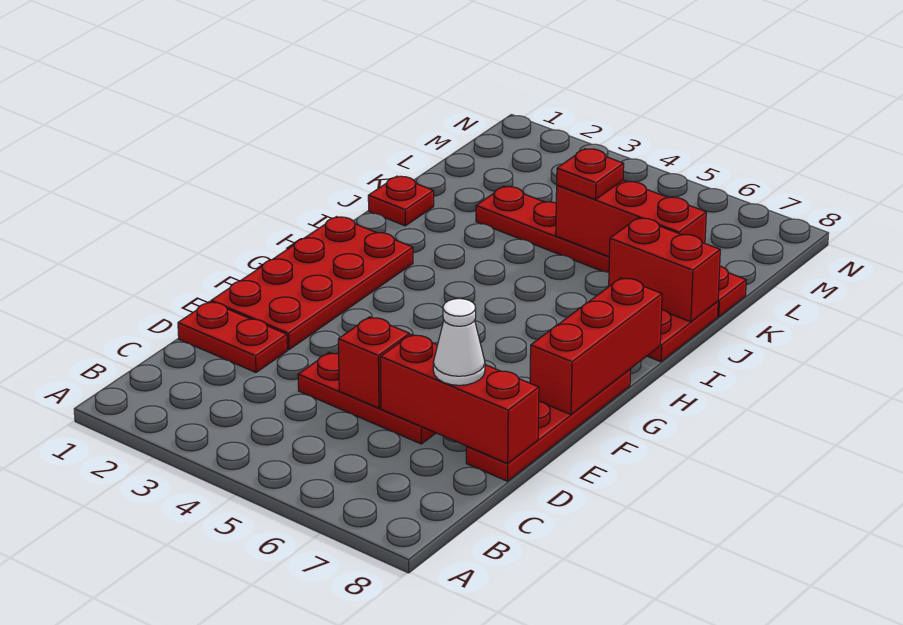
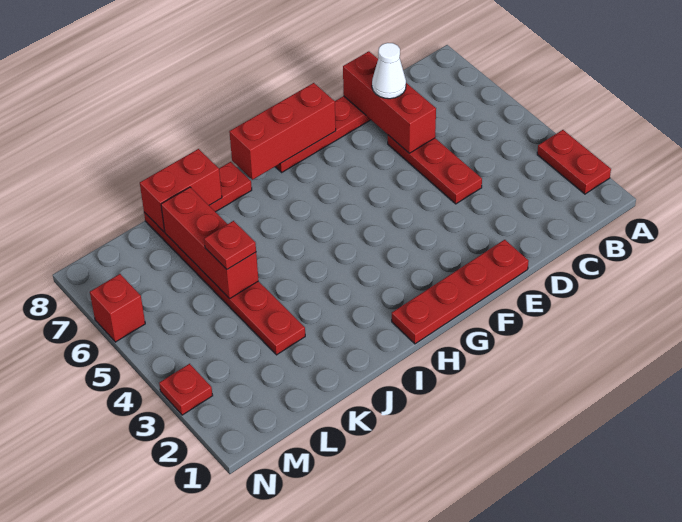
red plate D1:D2 level 1 -> red plate A2:A3 level 1
red brick D5 level 2 -> red brick N6 level 1
red plate E1:H2 level 1 -> red plate E1:H1 level 1
red plate J1 level 1 -> red plate N3 level 1
red brick J7:J8 level 2 -> red brick J8:K8 level 2

